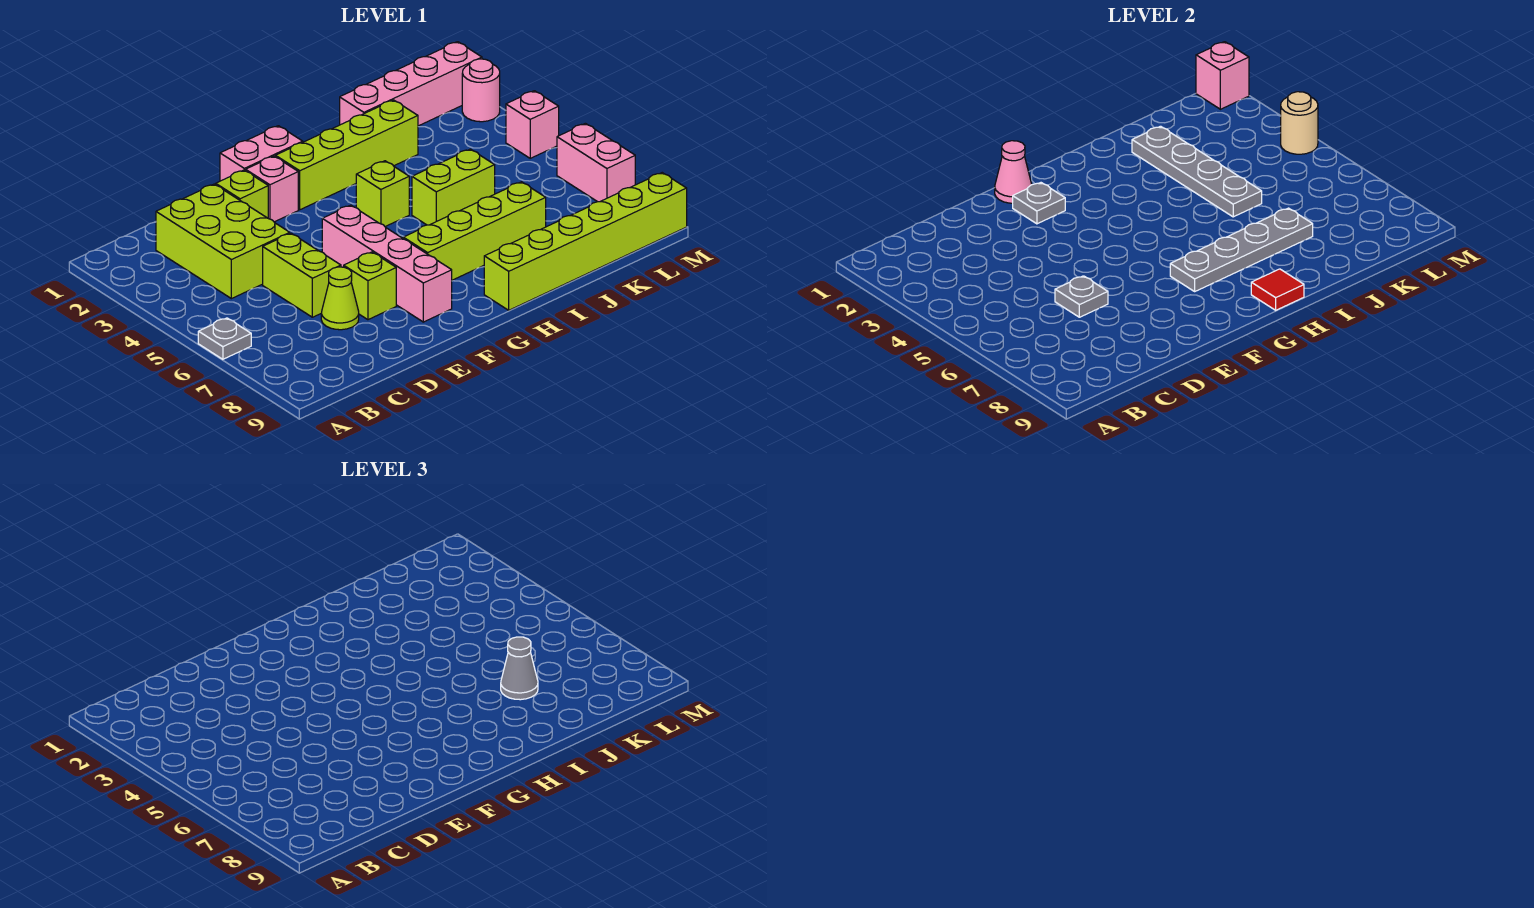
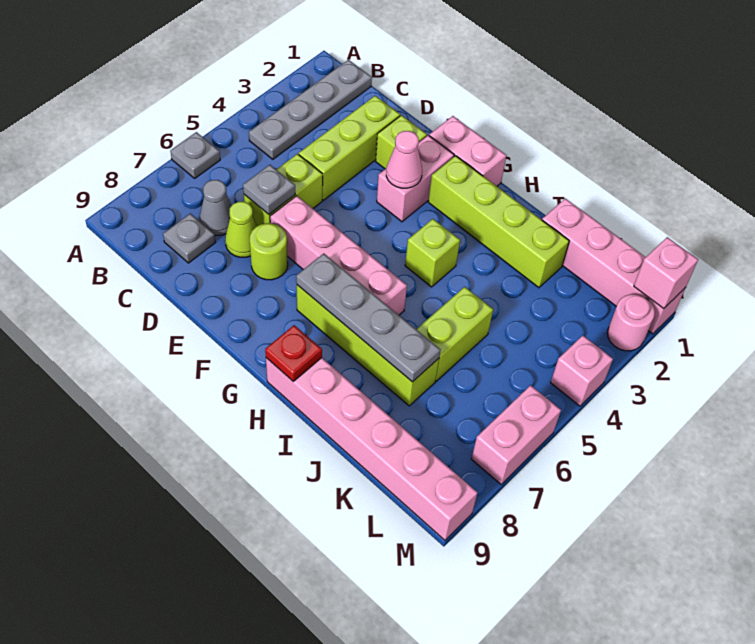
lime brick C2:D4 level 1 -> lime brick D2:D4 level 1
lime brick E7 level 1 -> lime round brick E7 level 1
pink cone F1 level 2 -> pink cone F3 level 2
pink brick F2 level 1 -> pink brick F2:F3 level 1
grey plate F2 level 2 -> grey plate C8 level 1
pink brick F5:F8 level 1 -> pink brick E6:H6 level 1
lime brick H9:M9 level 1 -> pink brick H9:M9 level 1
red tile H9 level 2 -> red plate H9 level 2
lime brick I5:J5 level 1 -> lime brick J5:J6 level 1
grey plate J2:J5 level 2 -> grey plate B1:B4 level 1
grey cone J7 level 3 -> grey cone C7 level 1
tan round brick M4 level 2 -> none

